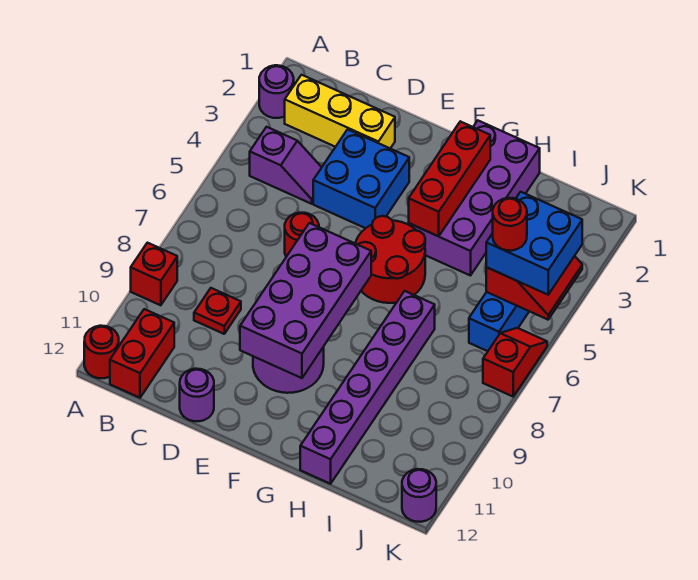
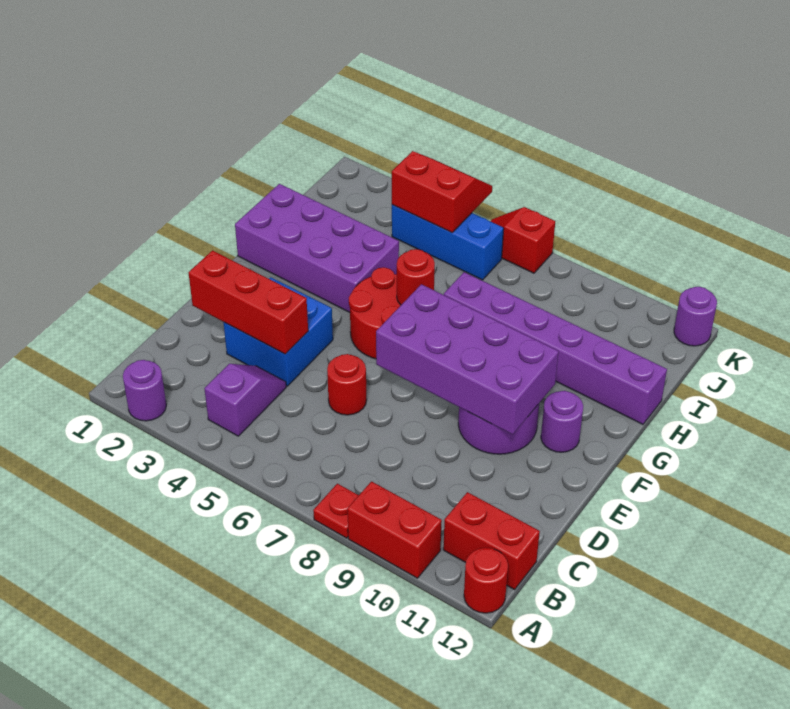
red brick A9 level 1 -> red brick A9:A10 level 1
yellow brick B2:D2 level 1 -> none
red plate C9 level 1 -> red plate A8 level 1
purple round brick D12 level 1 -> purple round brick F11 level 1
red brick G2:G4 level 2 -> red brick D2:D4 level 2
blue brick J4:K5 level 3 -> none
red round brick J5 level 4 -> red round brick G6 level 2

